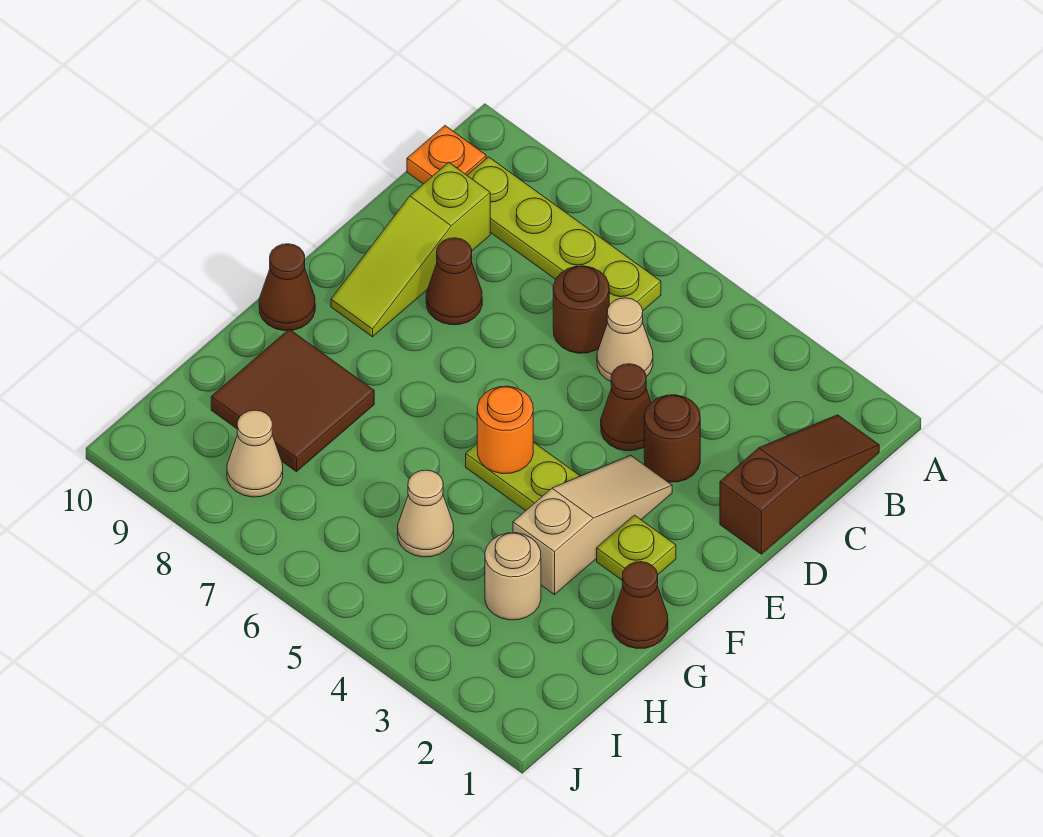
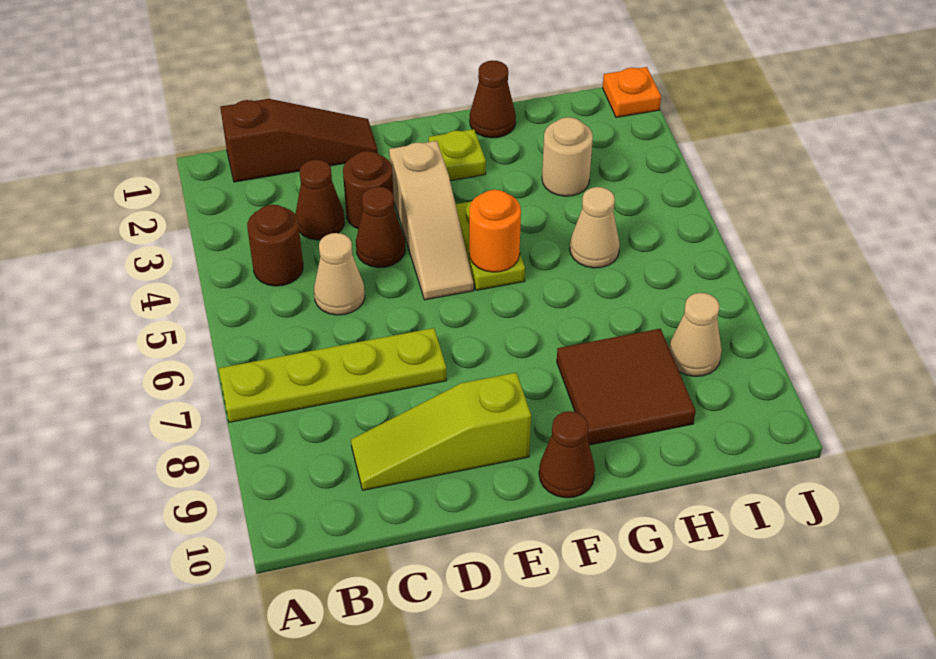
brown slope B1:D1 level 1 top D -> brown slope B1:D1 level 1 top B
lime plate B6:B9 level 1 -> lime plate A7:D7 level 1
orange plate B10 level 1 -> orange plate J1 level 1
brown round brick C6 level 1 -> brown round brick B4 level 1
lime slope C9:E9 level 1 top C -> lime slope C9:E9 level 1 top E
brown cone D8 level 1 -> brown cone C3 level 1
tan slope E3:G3 level 1 top G -> tan slope E3:E5 level 1 top 3

